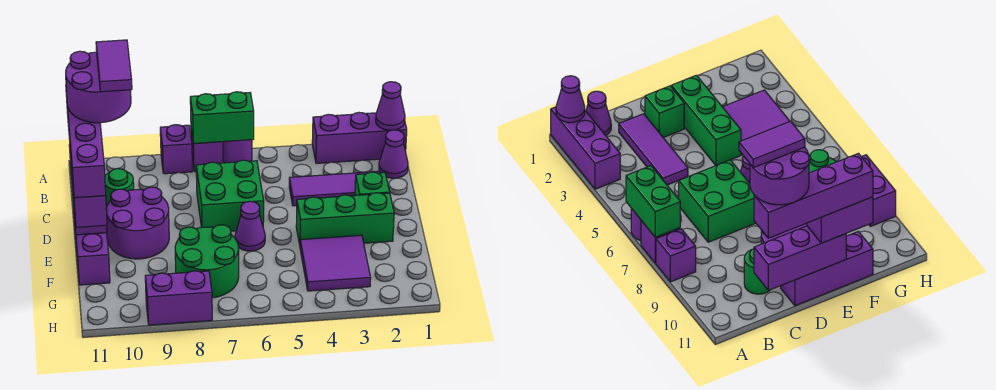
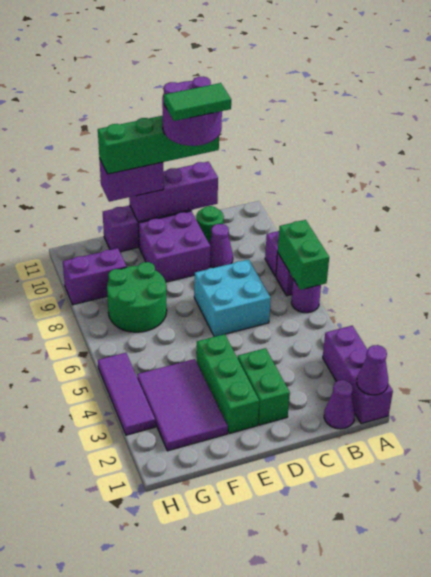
purple tile C2:C4 level 1 -> purple tile H3:H5 level 1
green brick C6:D7 level 1 -> cyan brick C6:D7 level 1
purple tile C10:D10 level 6 -> green tile C10:D10 level 6
purple brick C11:F11 level 4 -> green brick C11:F11 level 4
green brick D2 level 1 -> green brick D2:D3 level 1
purple round brick D9:E10 level 1 -> purple brick D9:E10 level 1
purple cone E6 level 1 -> purple cone C9 level 1
purple tile F3:G4 level 1 -> purple tile F2:G4 level 1
purple brick H8:H9 level 1 -> purple brick G9:H9 level 1

